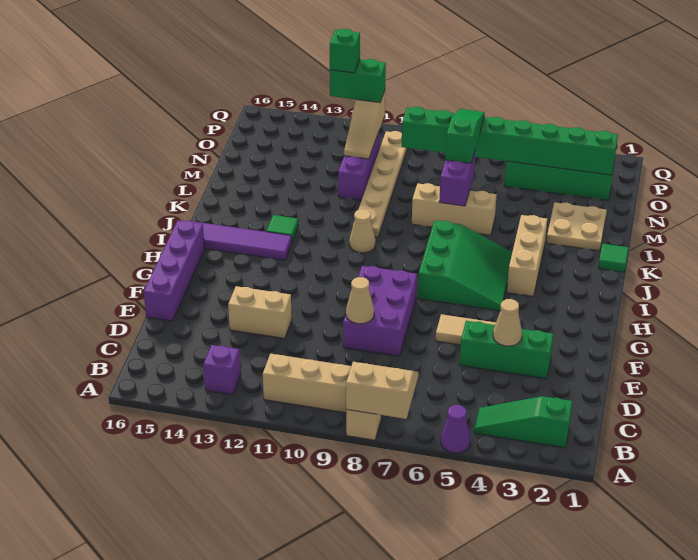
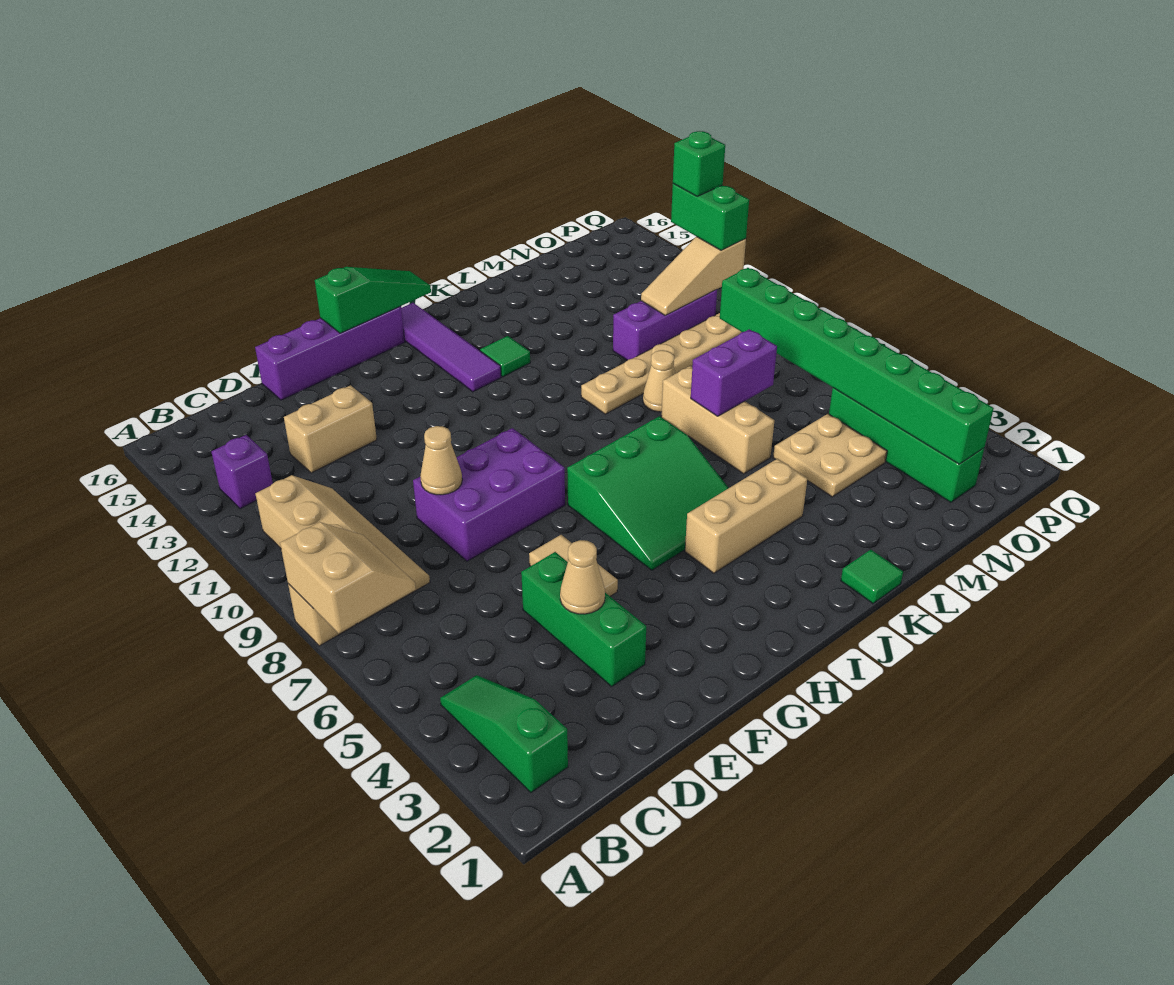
purple cone A5 level 1 -> none
tan brick E12:E13 level 1 -> tan brick D13:E13 level 1
tan cone J10 level 1 -> tan cone L9 level 1
tan plate L2:M3 level 1 -> tan plate M4:N5 level 1
green slope M7:O7 level 3 top M -> green slope G16:I16 level 2 top G

